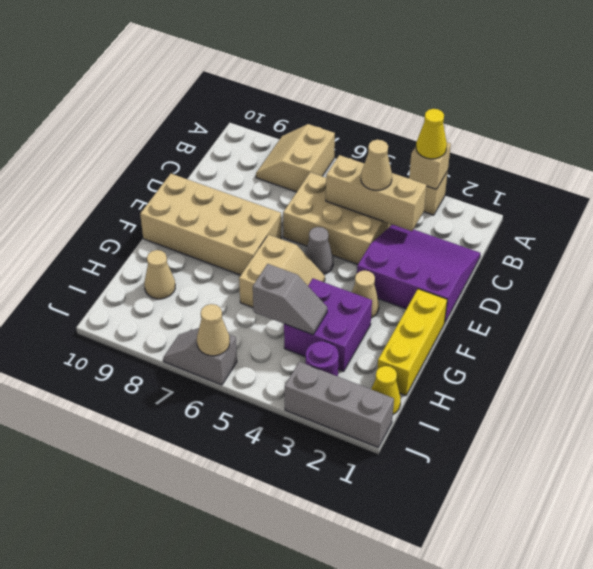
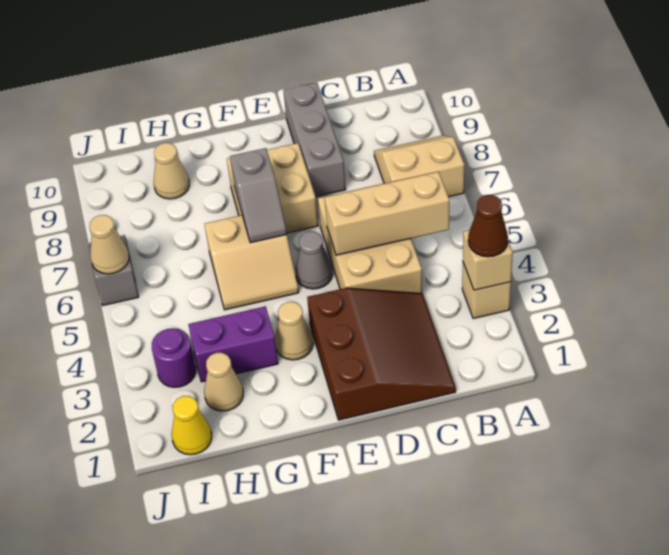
yellow cone A3 level 3 -> brown cone A3 level 3
purple slope C1:E3 level 1 top E -> brown slope C1:E3 level 1 top E
tan brick C3:C5 level 2 -> tan brick B5:D5 level 2
tan cone C4 level 3 -> tan cone H2 level 1
tan brick E7:F10 level 1 -> tan brick E7:F8 level 1
yellow brick F1:H1 level 1 -> none
purple brick G3:H4 level 1 -> purple brick G3:H3 level 1
grey slope H4:H5 level 2 top 5 -> grey slope F6:F7 level 2 top 7
grey brick J1:J3 level 1 -> grey brick D8:D10 level 1

